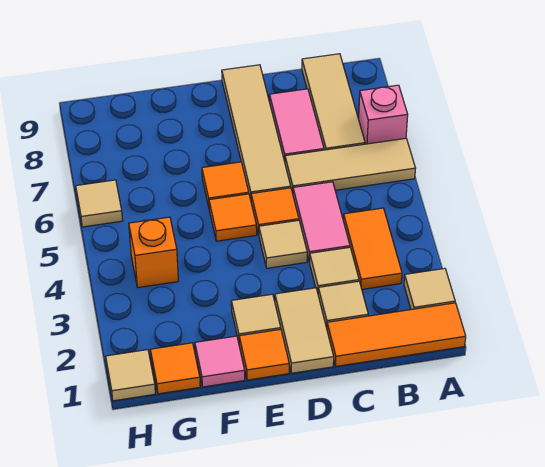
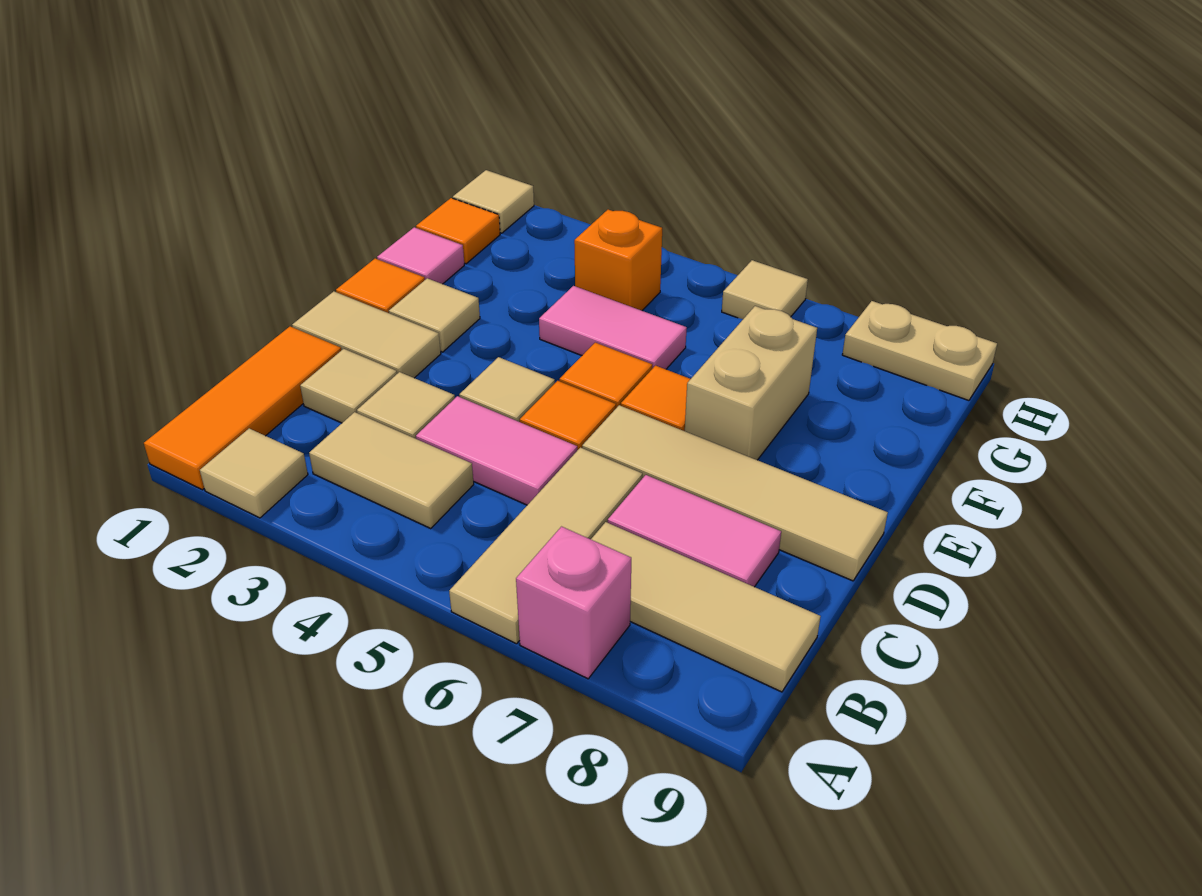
orange tile B3:B4 level 1 -> tan tile B3:B4 level 1
none -> tan brick E7:F7 level 1
none -> pink tile F4:F5 level 1
none -> tan plate H8:H9 level 1

